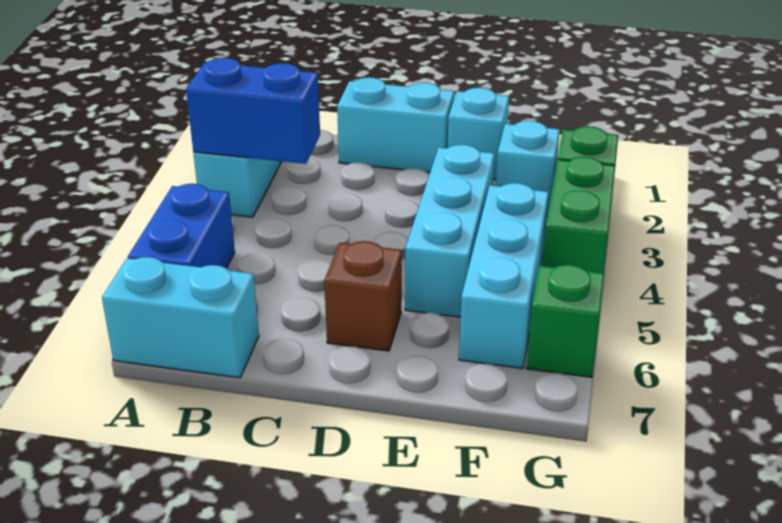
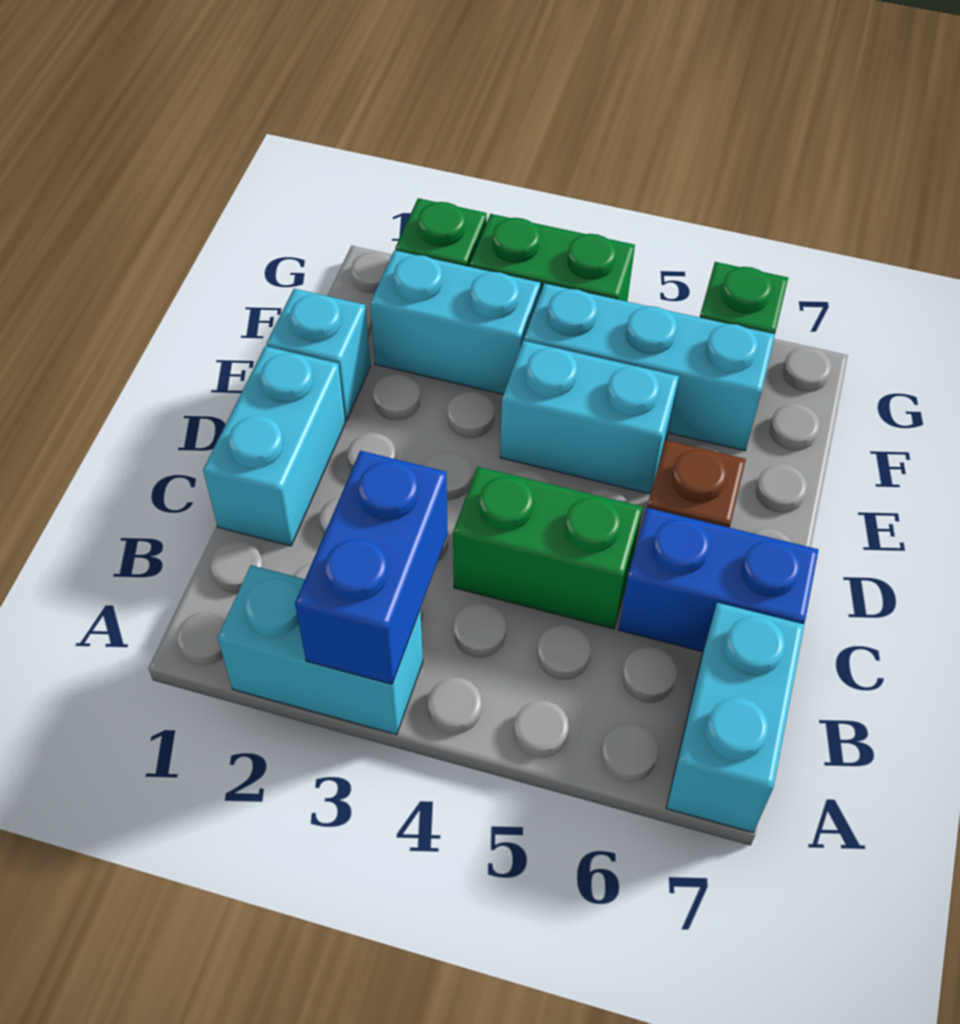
blue brick A5:A6 level 1 -> blue brick C6:C7 level 1
none -> green brick C4:C5 level 1
cyan brick E3:E5 level 1 -> cyan brick E4:E5 level 1
cyan brick F2 level 1 -> cyan brick F2:F3 level 1

